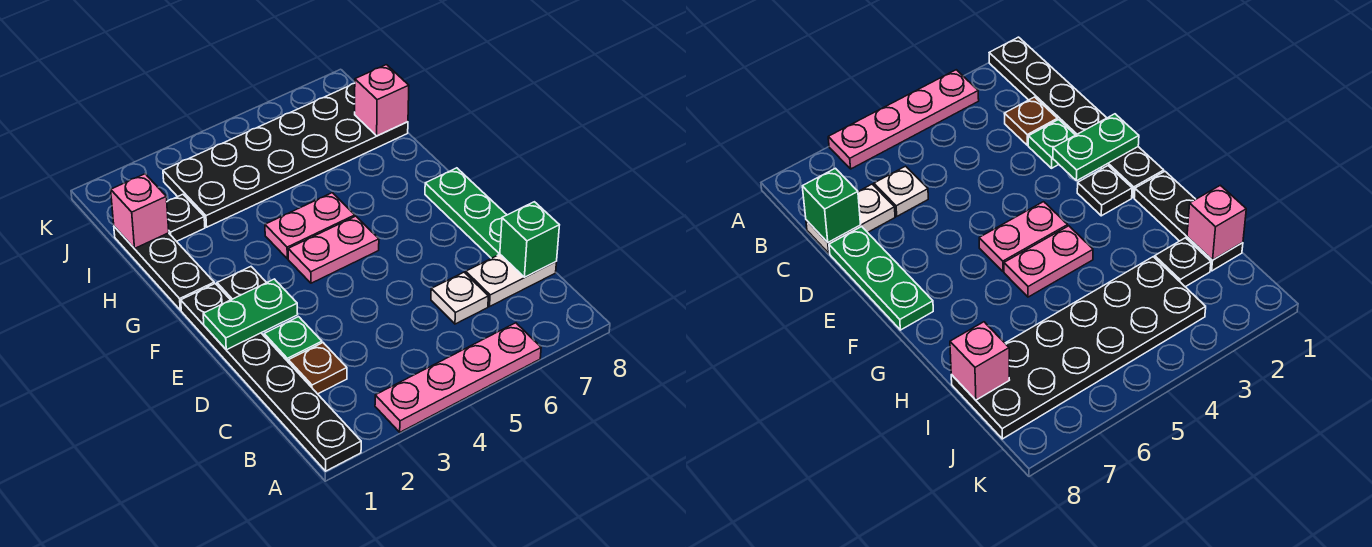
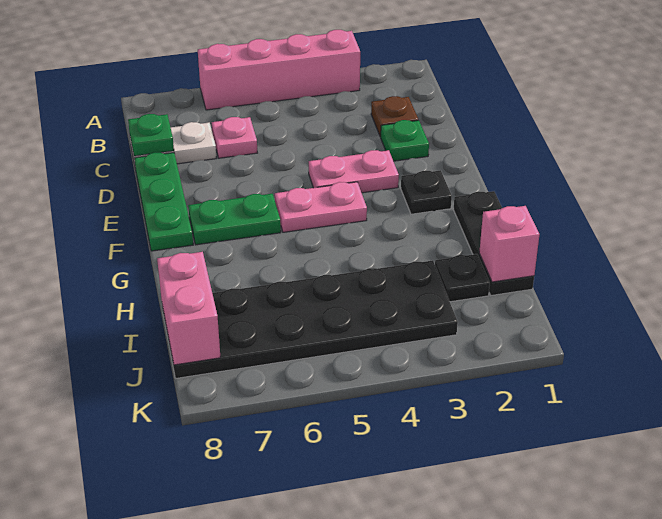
black plate A1:F1 level 1 -> none
pink plate A3:A6 level 1 -> pink brick A3:A6 level 1
white plate C6 level 1 -> pink plate C6 level 1
green brick C8 level 2 -> green plate C8 level 2
green plate E1:E2 level 2 -> green plate F6:F7 level 1
pink plate G4:G5 level 1 -> pink plate E3:E4 level 1
pink brick I8 level 2 -> pink brick I8:J8 level 2

